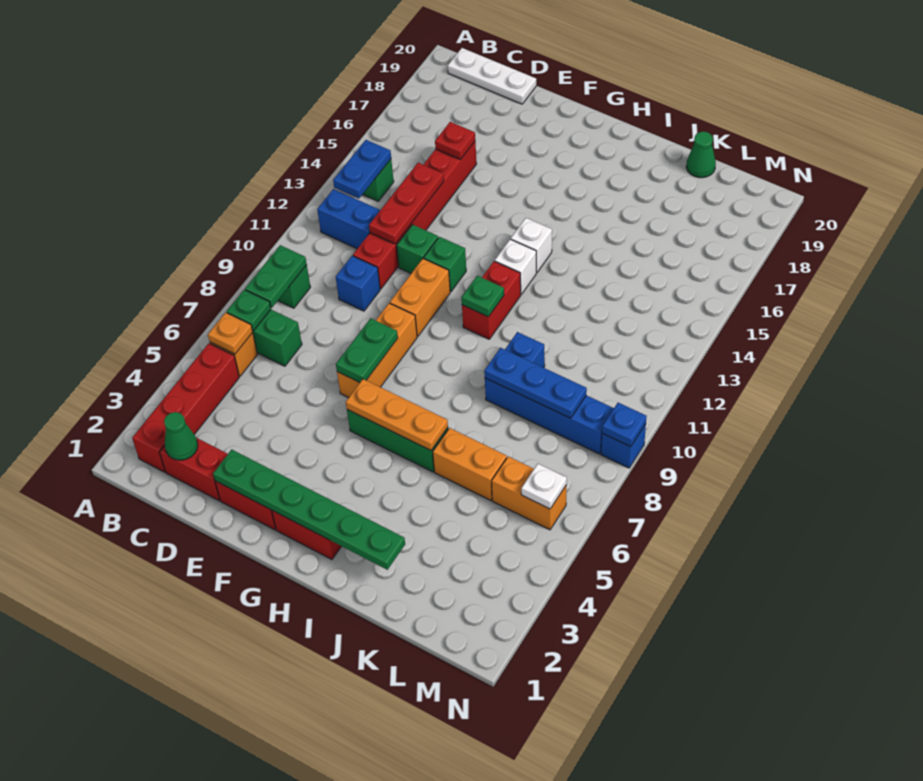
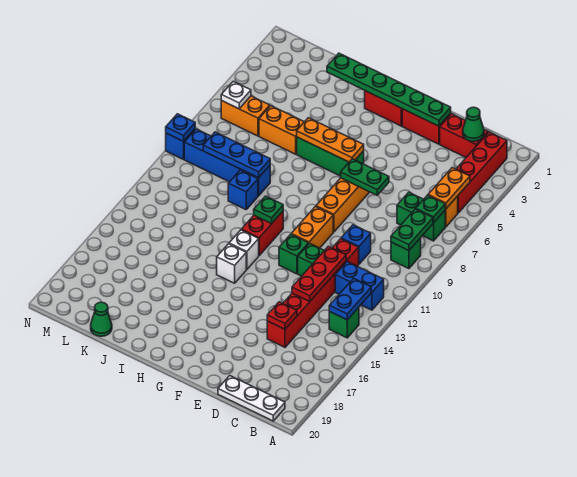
orange plate B6 level 2 -> orange plate B5:B6 level 2
green plate F7:F8 level 2 -> green plate E7:F7 level 2

